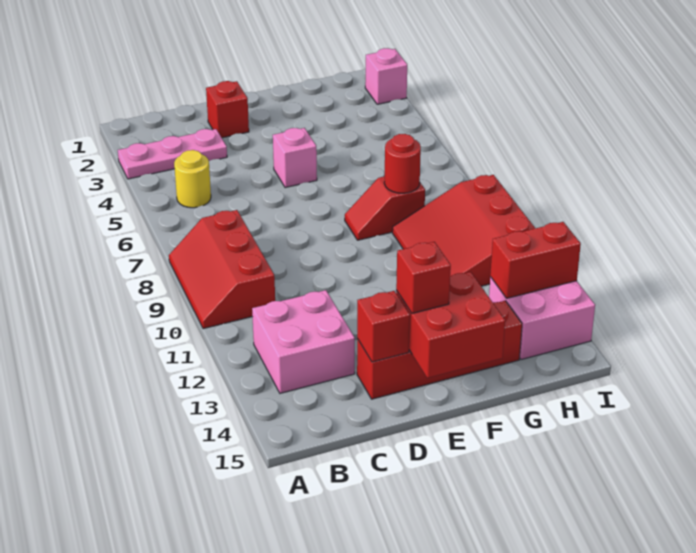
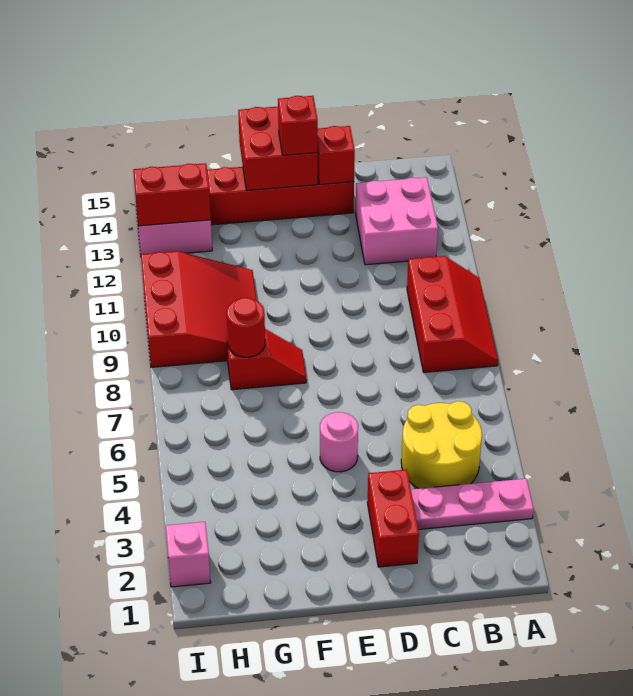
yellow round brick B5 level 1 -> yellow round brick B4:C5 level 1
red brick D2 level 1 -> red brick D2:D3 level 1
pink brick E5 level 1 -> pink round brick E5 level 1

